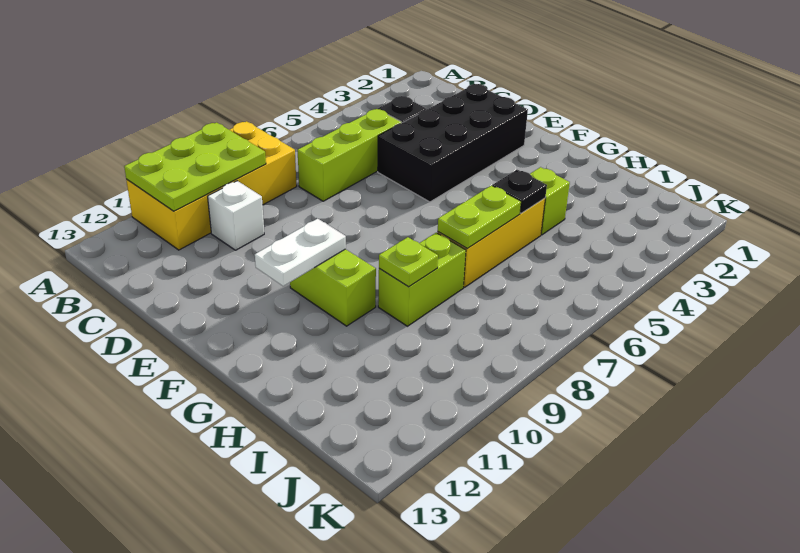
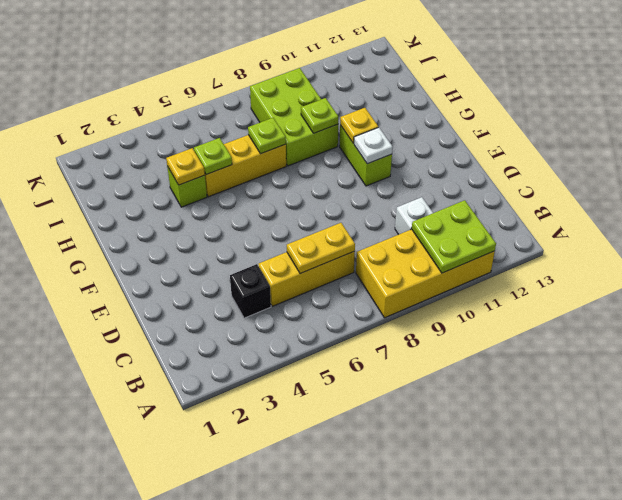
lime plate A9:B11 level 2 -> lime plate A10:B11 level 2
lime brick C5:C7 level 1 -> yellow brick C5:C7 level 1
none -> yellow plate C6:C7 level 2
black brick D2:E5 level 1 -> none
white plate F10:F11 level 2 -> white plate F10 level 2
none -> yellow plate G10 level 2
none -> yellow plate H4 level 2
black plate H5 level 2 -> lime plate H5 level 2
lime plate H6:H7 level 2 -> lime plate H7 level 2
lime brick H8:H9 level 1 -> lime brick H8:J9 level 1

